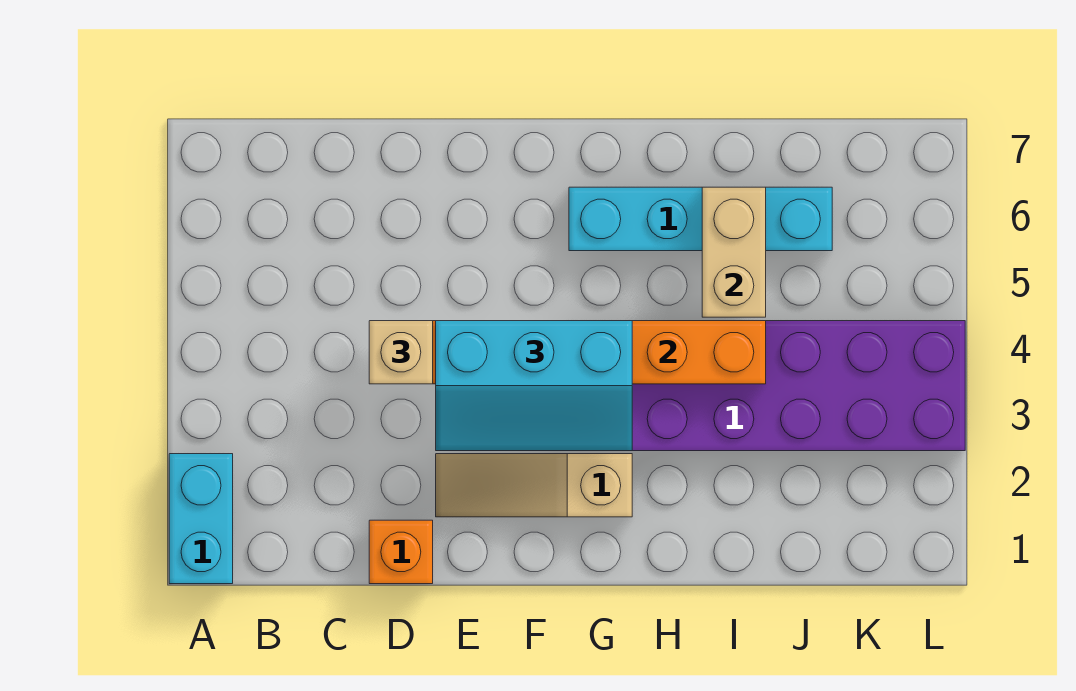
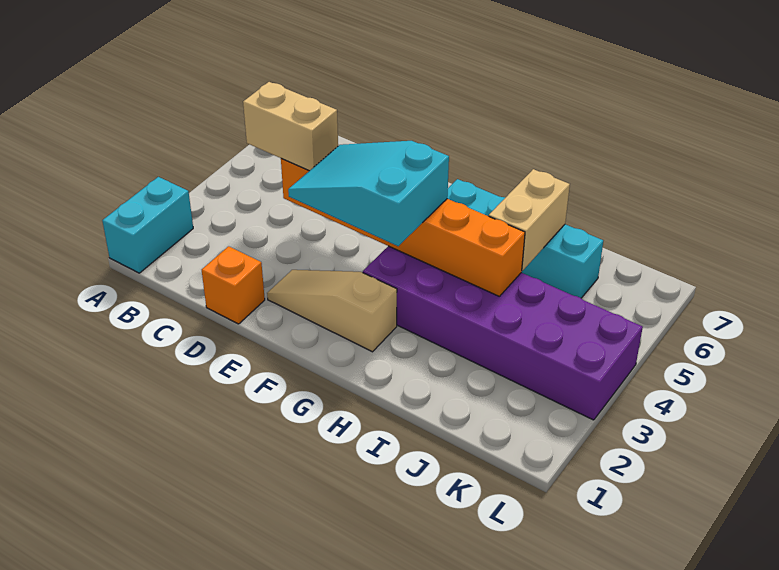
tan brick D4 level 3 -> tan brick C4:D4 level 3
cyan slope E3:G4 level 3 top 4 -> cyan slope E3:G4 level 3 top G

